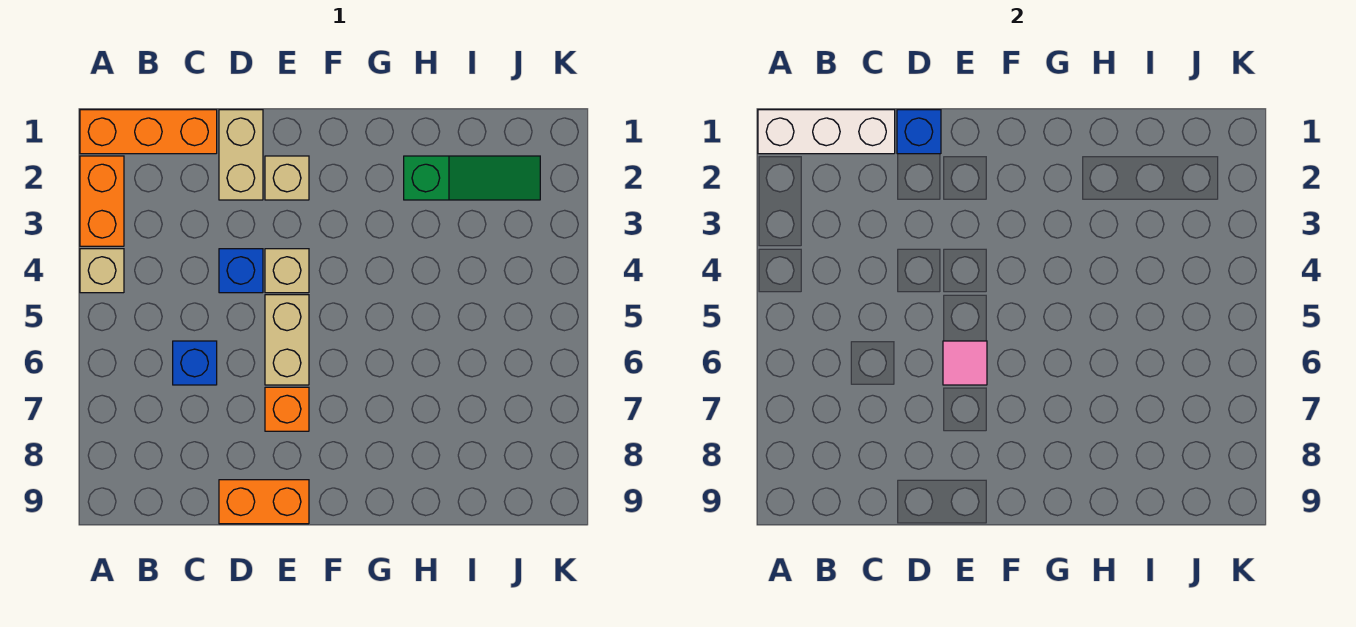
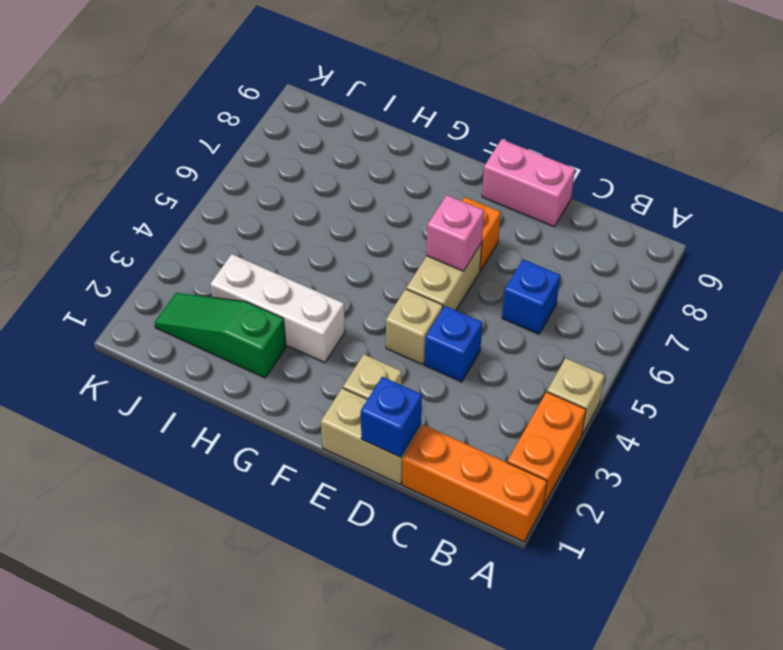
white brick A1:C1 level 2 -> white brick G3:I3 level 1
tan brick D1:D2 level 1 -> tan brick D1:E1 level 1
orange brick D9:E9 level 1 -> pink brick D9:E9 level 1
pink tile E6 level 2 -> pink brick E6 level 2

